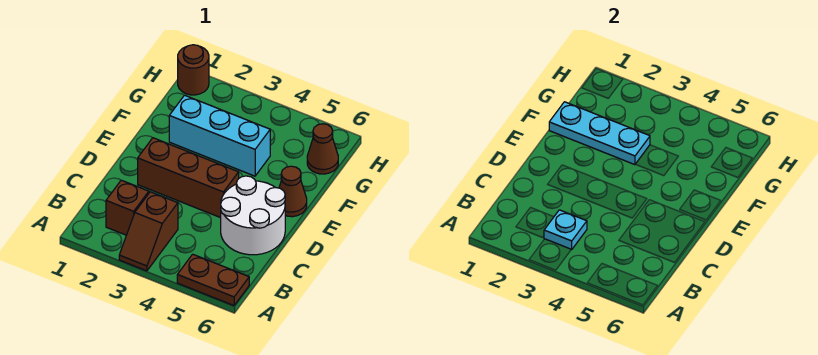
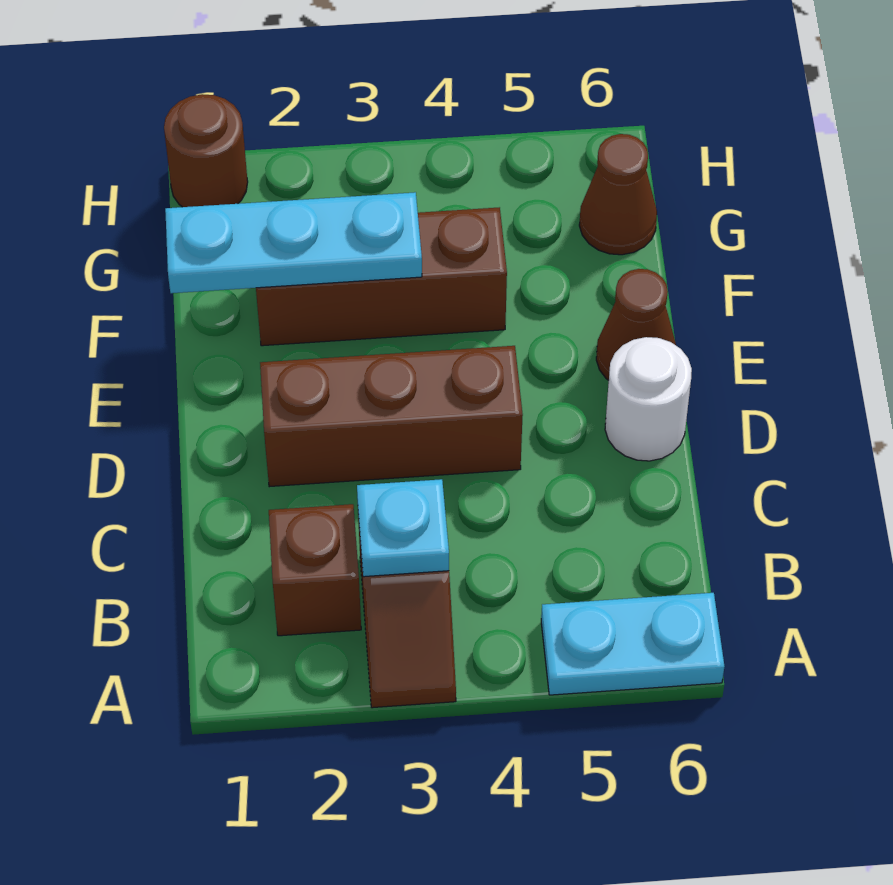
brown plate A5:A6 level 1 -> cyan plate A5:A6 level 1
white round brick C5:D6 level 1 -> white round brick D6 level 1
cyan brick F2:F4 level 1 -> brown brick F2:F4 level 1

